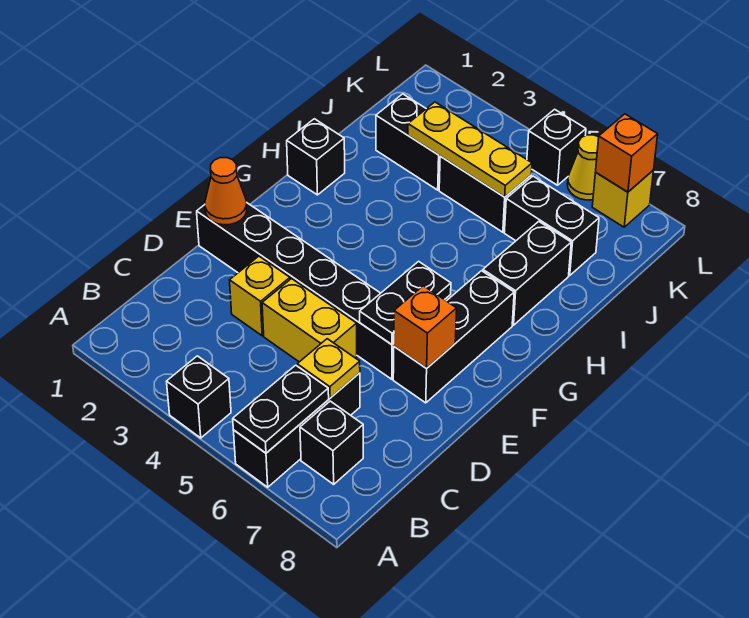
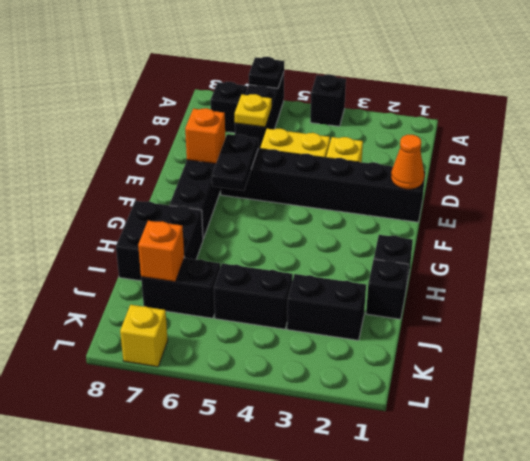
black plate A6:B6 level 2 -> black plate A6 level 2
black brick H7:I7 level 1 -> black brick H7:I8 level 1
yellow plate J3:J5 level 2 -> none
black brick L5 level 1 -> black brick I1 level 1
yellow cone L6 level 1 -> none
orange brick L7 level 2 -> orange brick J7 level 2

